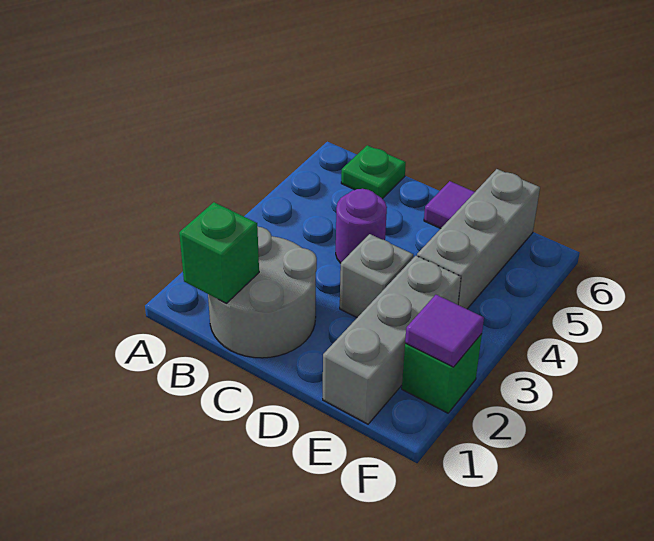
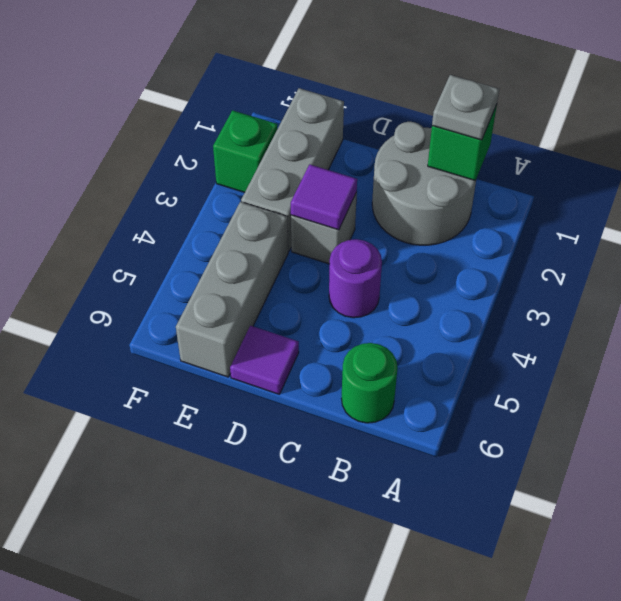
none -> grey plate B1 level 3
green plate B6 level 1 -> green round brick B6 level 1
purple tile F2 level 2 -> purple tile D3 level 2

